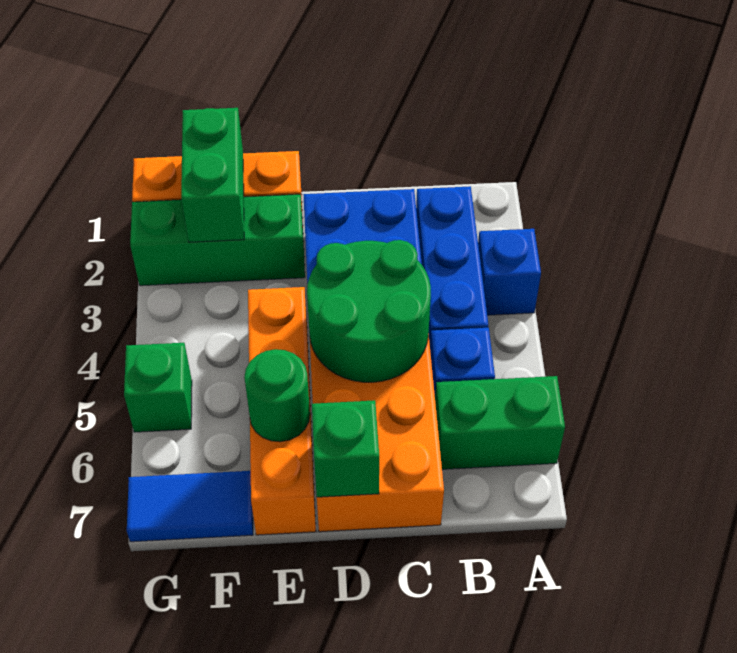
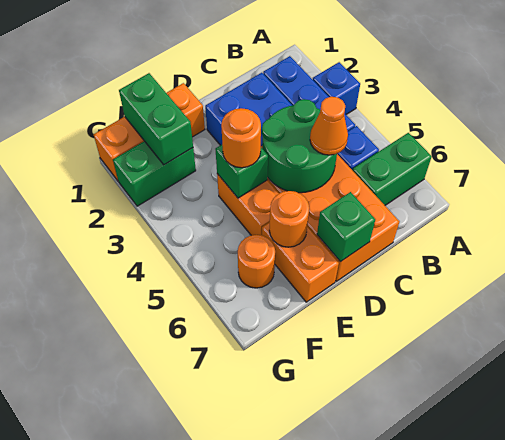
none -> orange cone C5 level 3
green brick E2:G2 level 1 -> green brick F2:G2 level 1
none -> orange round brick E4 level 3
green round brick E6 level 2 -> orange round brick E6 level 2
none -> orange round brick F6 level 1
blue tile F7:G7 level 1 -> none
green brick G5 level 1 -> green brick E4 level 2

